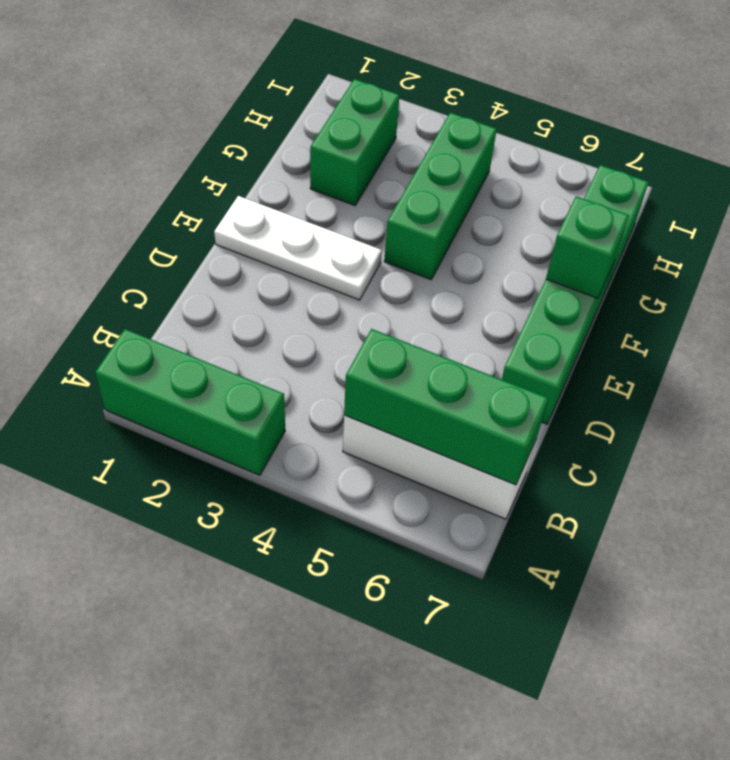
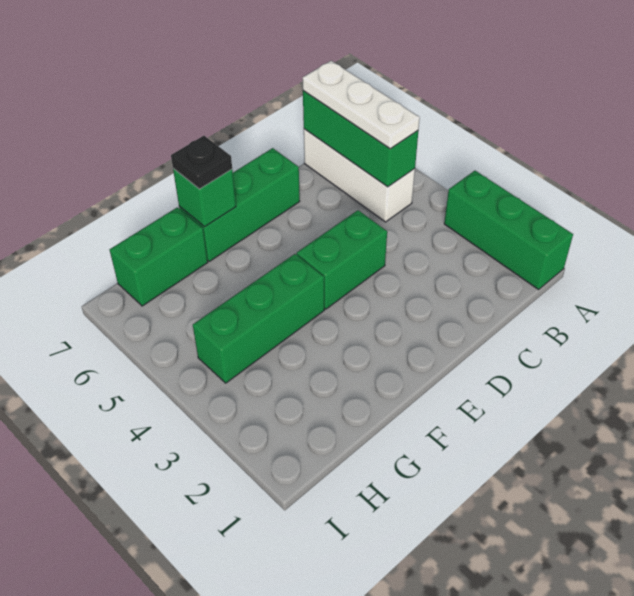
white plate E1:E3 level 1 -> white plate B5:B7 level 3
none -> black plate F7 level 3
green brick G2:H2 level 1 -> green brick D4:E4 level 1

